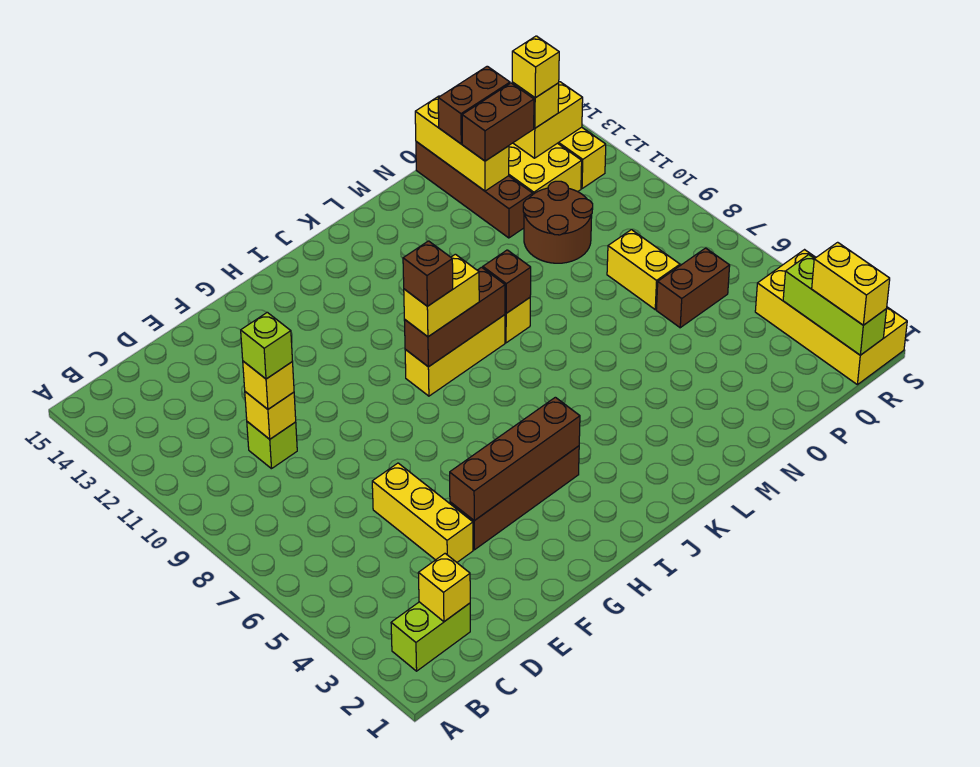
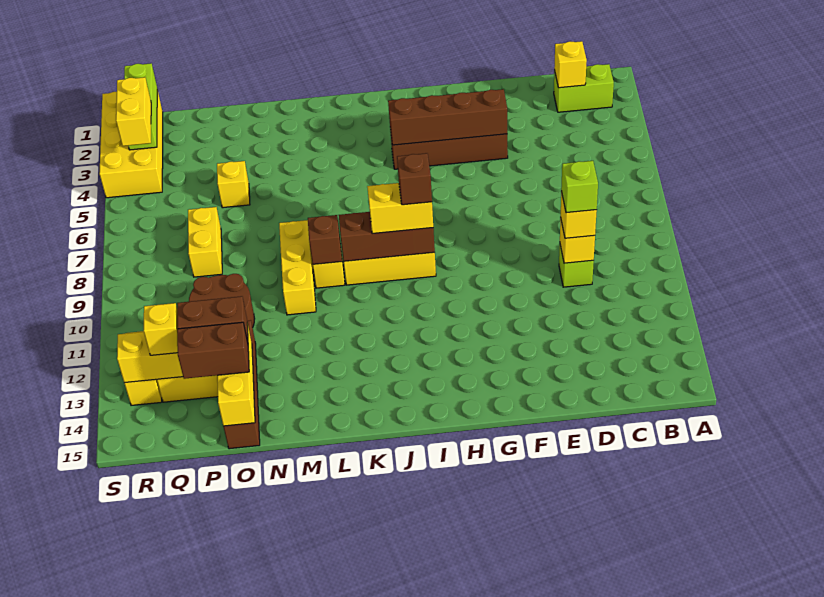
yellow brick E4:E6 level 1 -> yellow brick M8:M10 level 1
brown brick P6:Q6 level 1 -> none
yellow brick Q13 level 4 -> yellow brick O5 level 1
yellow brick R1:R2 level 3 -> yellow brick R3:R4 level 3

